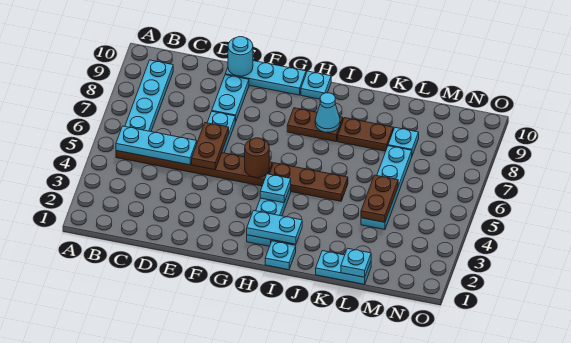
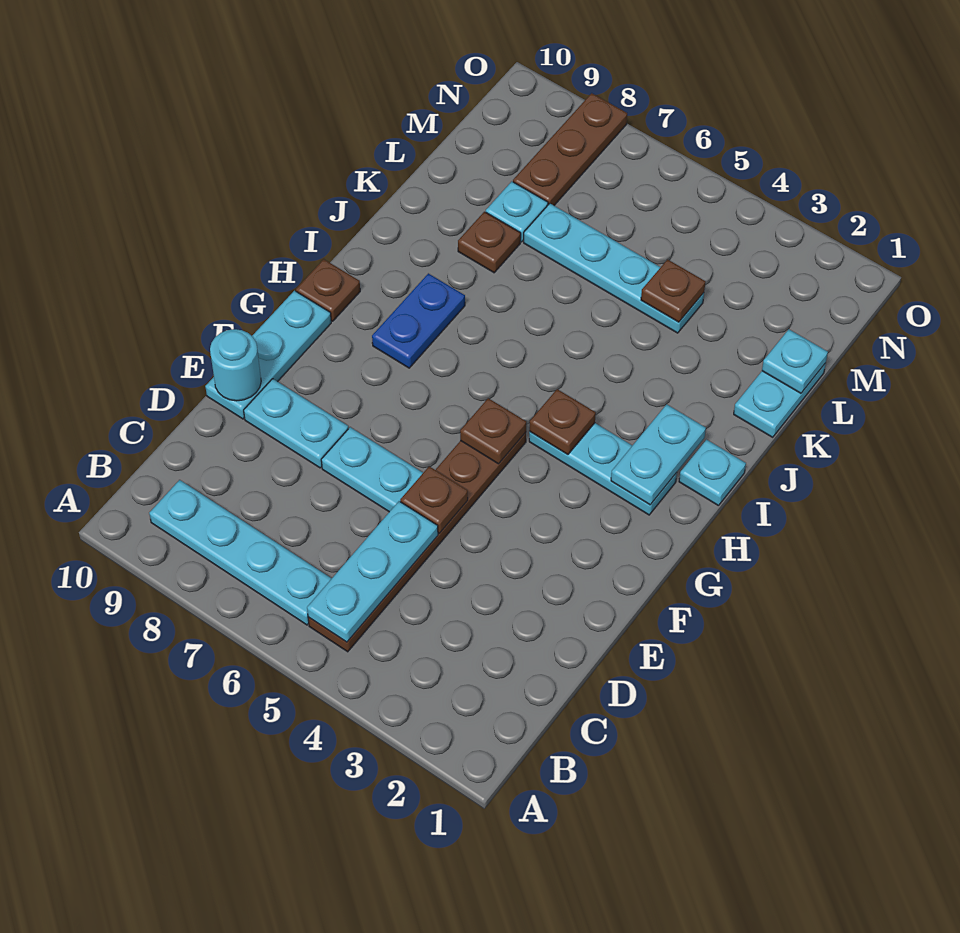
brown plate E5:E6 level 2 -> brown plate E5 level 2
brown round brick G5 level 2 -> brown plate G5 level 2
cyan plate H4 level 2 -> brown plate H4 level 2
brown plate H5:J5 level 1 -> brown plate M8:O8 level 1
brown plate H8:I8 level 1 -> blue plate H8:I8 level 1
cyan plate H10 level 1 -> brown plate H10 level 1
cyan cone I8 level 2 -> none
brown plate J8:K8 level 1 -> brown plate K8 level 1
brown plate L4:L5 level 2 -> brown plate L4 level 2

